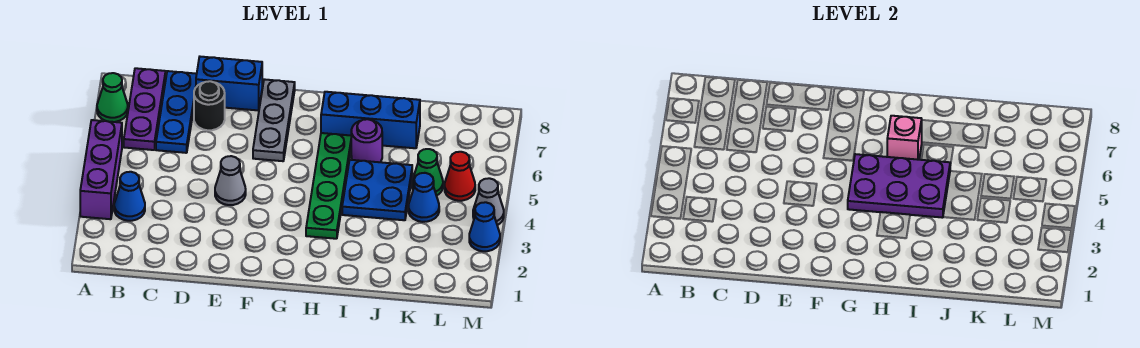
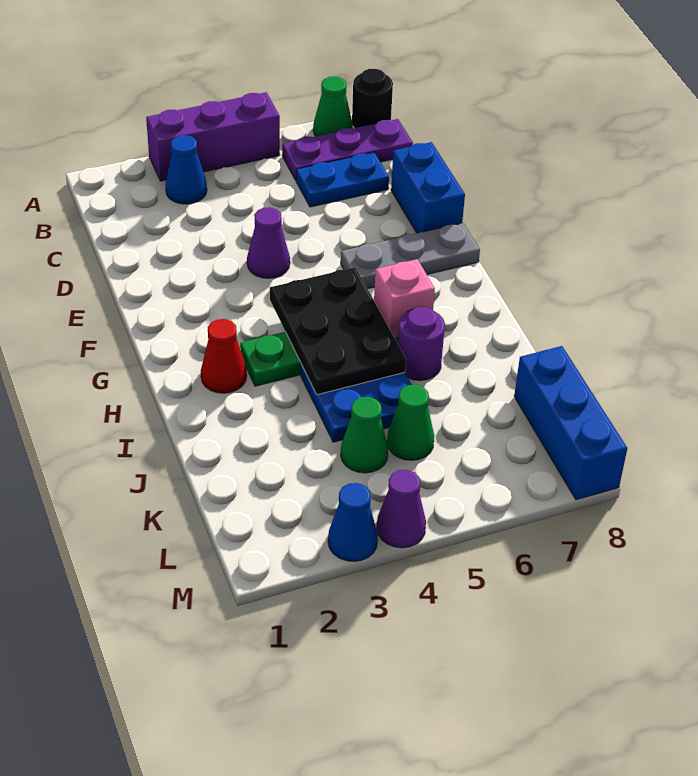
blue plate C6:C8 level 1 -> blue plate C6:C7 level 1
black round brick D7 level 1 -> black round brick A8 level 1
grey cone E4 level 1 -> purple cone E4 level 1
purple plate G4:I5 level 2 -> black plate G4:I5 level 2
blue brick H7:J7 level 1 -> blue brick K8:M8 level 1
blue cone K4 level 1 -> green cone K4 level 1
red cone L5 level 1 -> red cone H2 level 1
grey cone M4 level 1 -> purple cone M4 level 1

